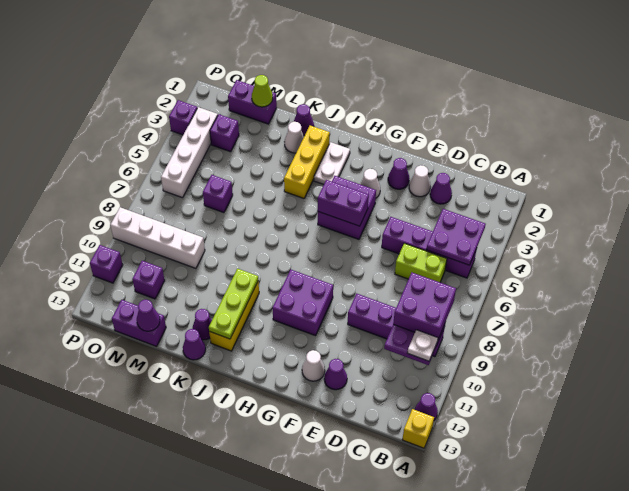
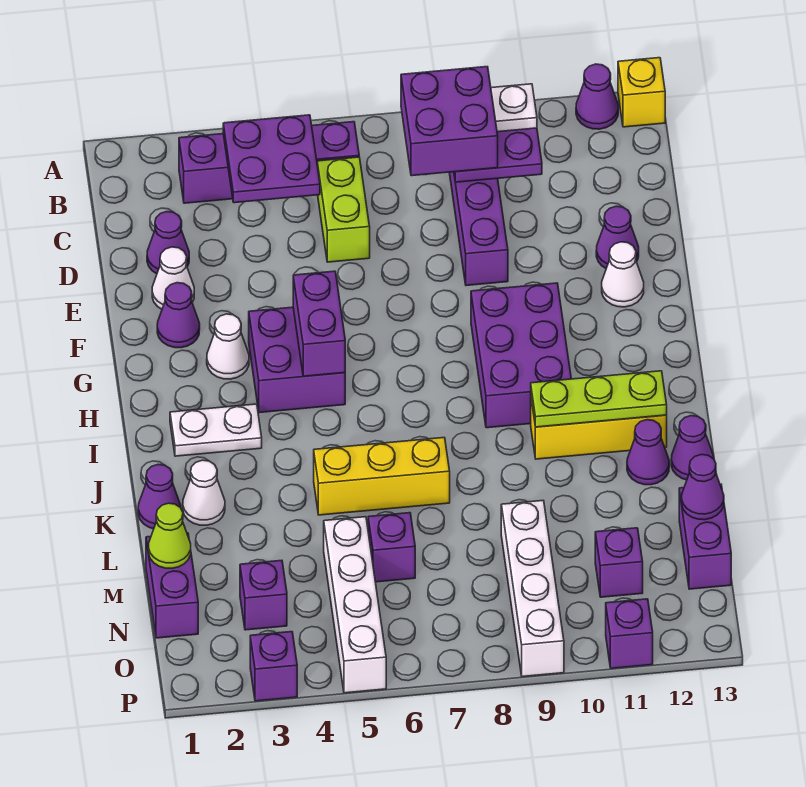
purple brick B5:E5 level 1 -> purple brick B3:B6 level 1
purple brick G9:H10 level 1 -> purple brick G9:I10 level 1
yellow brick J2:J4 level 1 -> yellow brick K5:K7 level 1
white brick O3:O6 level 1 -> white brick M5:P5 level 1

